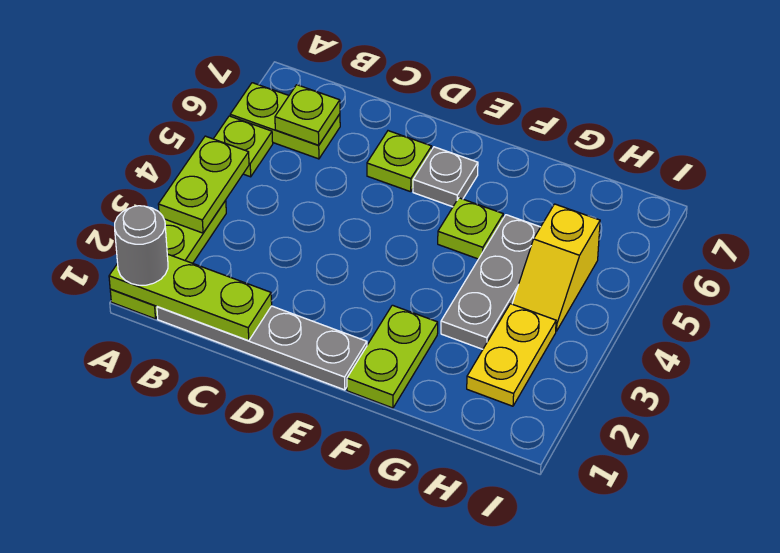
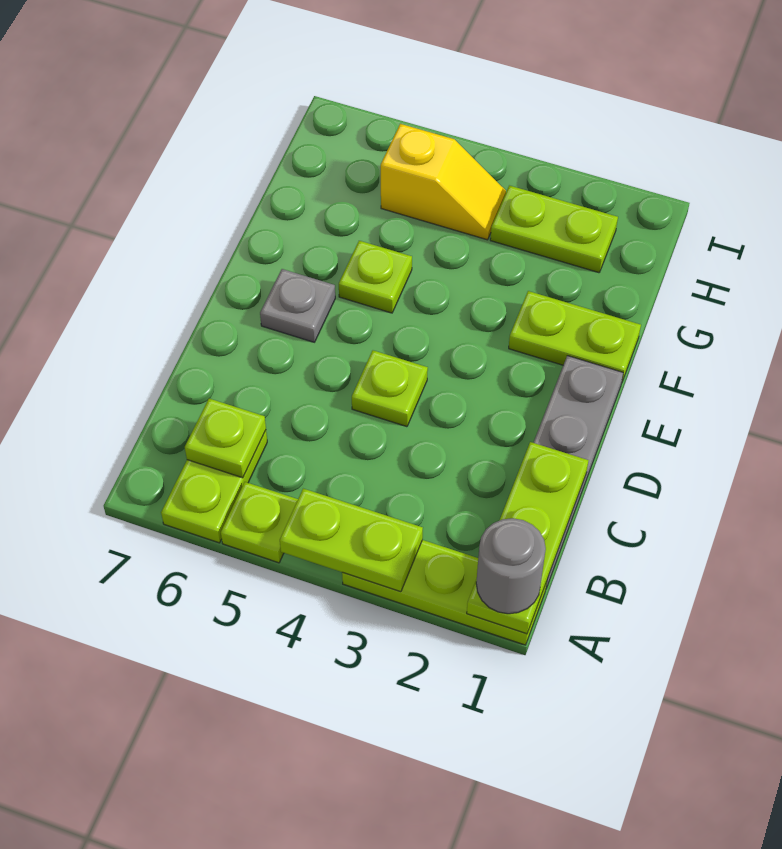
lime plate D6 level 1 -> lime plate D4 level 1
grey plate G3:G5 level 1 -> none
yellow plate H2:H3 level 1 -> lime plate H2:H3 level 1

